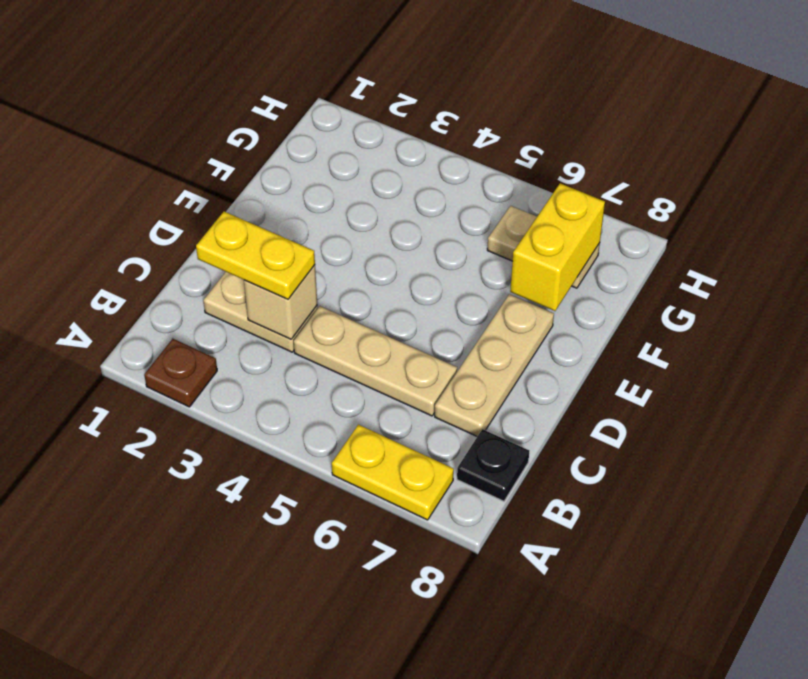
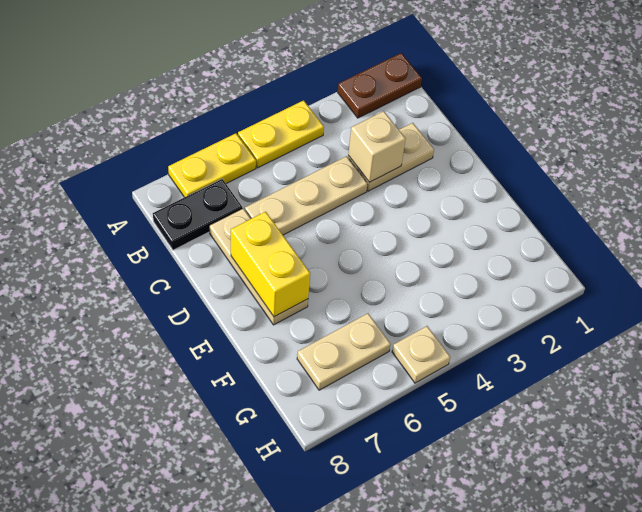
brown plate A2 level 1 -> brown plate A1:A2 level 1
black plate B8 level 1 -> black plate B7:B8 level 1
yellow plate C2:C3 level 3 -> yellow plate A4:A5 level 1
yellow brick F7:G7 level 2 -> yellow brick D7:E7 level 2
none -> tan plate H5 level 1

